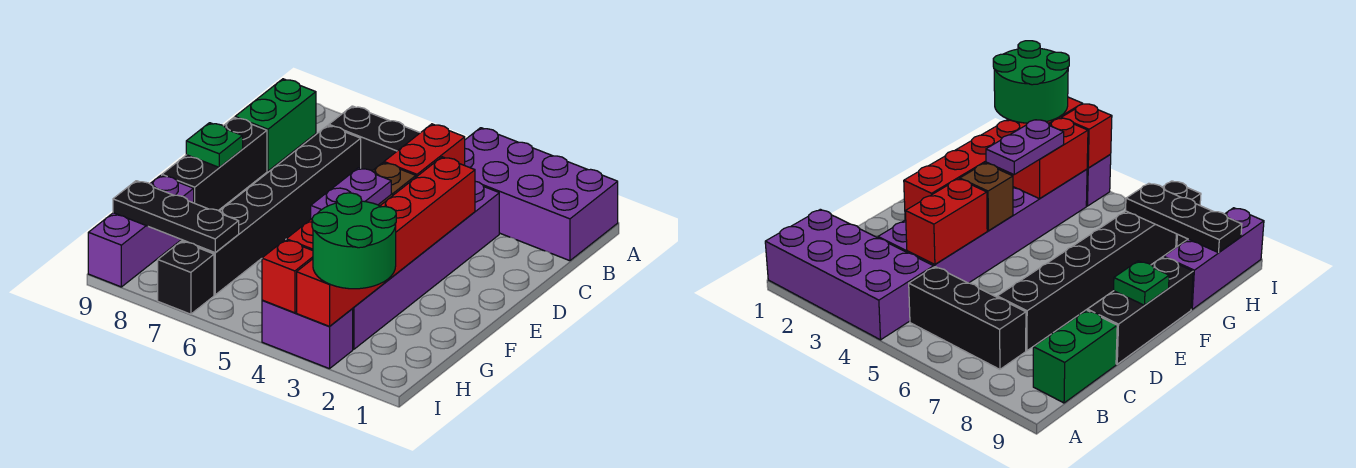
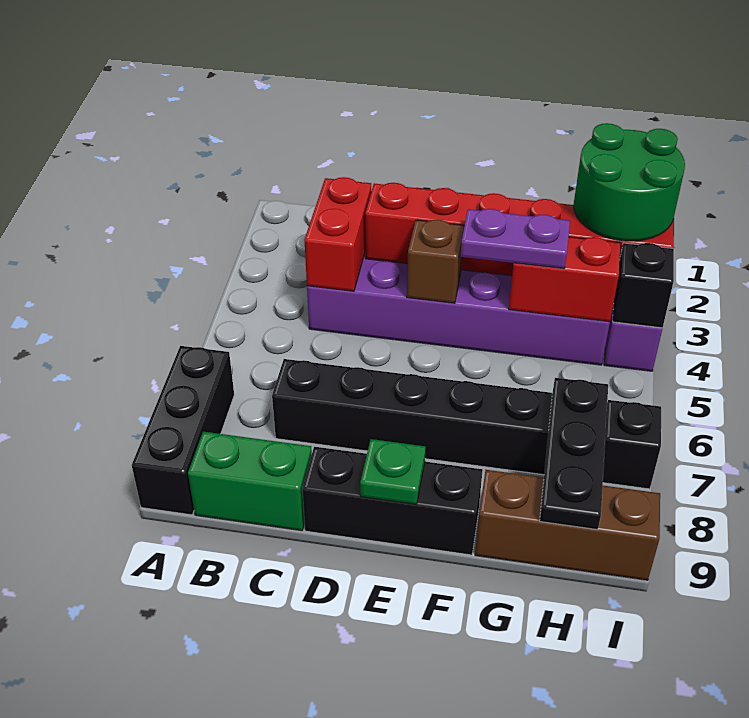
purple brick A1:B4 level 1 -> none
black brick B5:B7 level 1 -> black brick A7:A9 level 1
red brick C4:D4 level 2 -> red brick C3:C4 level 2
purple brick G9:I9 level 1 -> brown brick G9:I9 level 1
red brick I4 level 2 -> black brick I4 level 2

